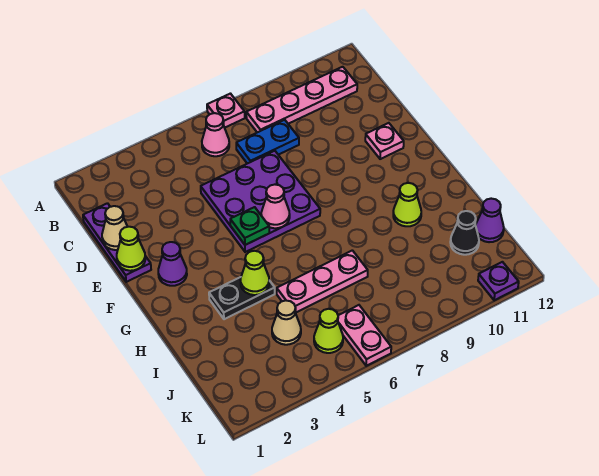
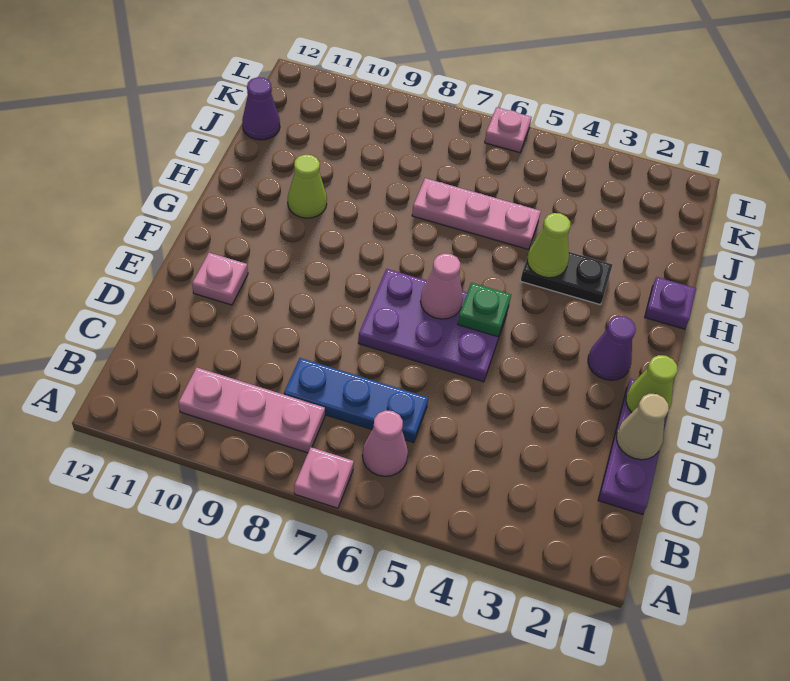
pink plate B8:B11 level 1 -> pink plate B8:B10 level 1
blue plate C7:C8 level 1 -> blue plate C6:C8 level 1
purple plate D5:F7 level 1 -> purple plate E5:F7 level 1
tan cone J4 level 1 -> none
black cone J11 level 1 -> none
lime cone K5 level 1 -> none
pink plate K6:L6 level 1 -> pink plate L6 level 1
purple plate L11 level 1 -> purple plate H1 level 1

